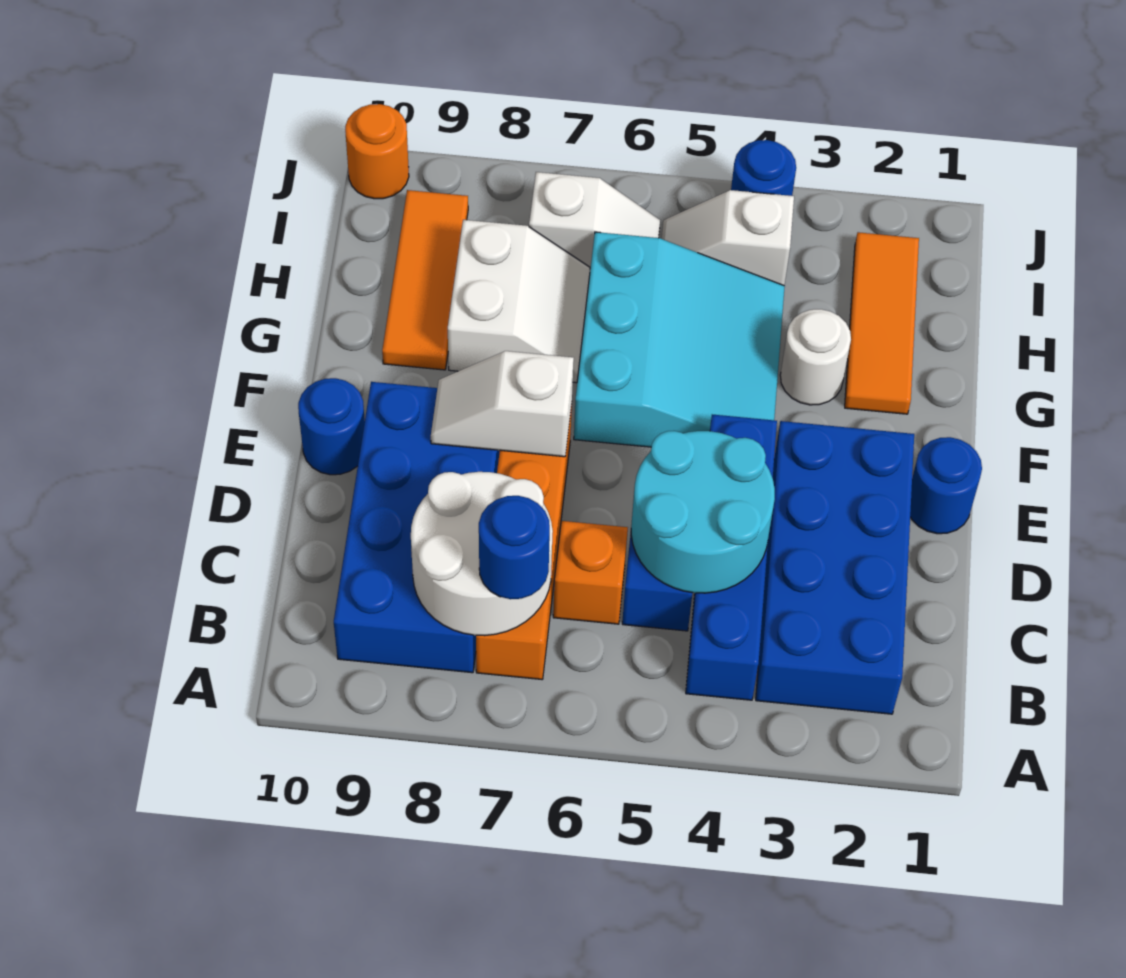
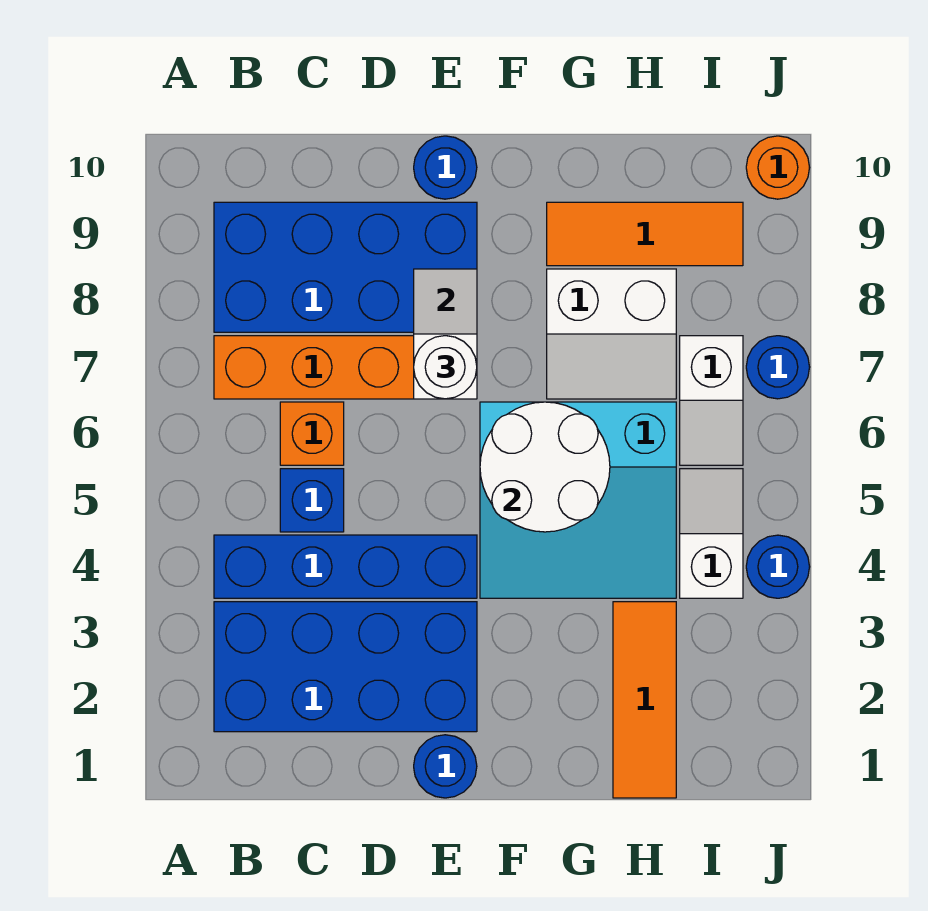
white round brick B7:C8 level 2 -> white round brick F5:G6 level 2
blue round brick B7 level 3 -> blue round brick J7 level 1
cyan round brick C4:D5 level 2 -> none
orange tile G2:I2 level 1 -> orange tile H1:H3 level 1
white round brick G3 level 1 -> white round brick E7 level 3

